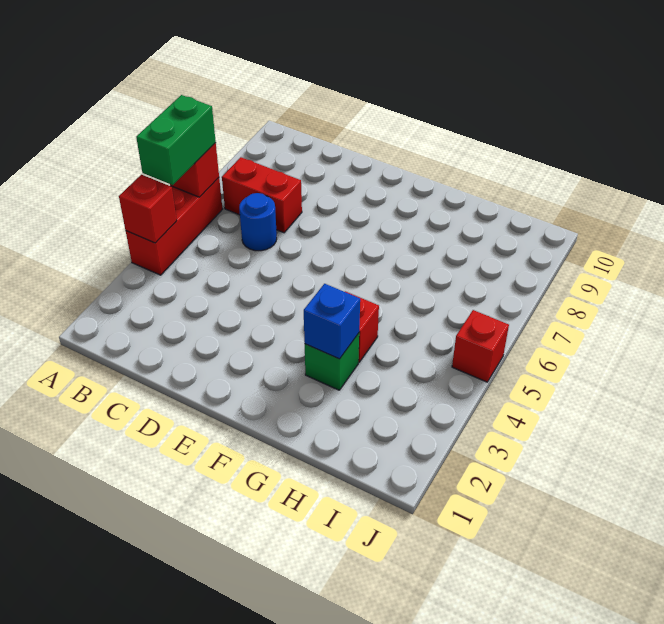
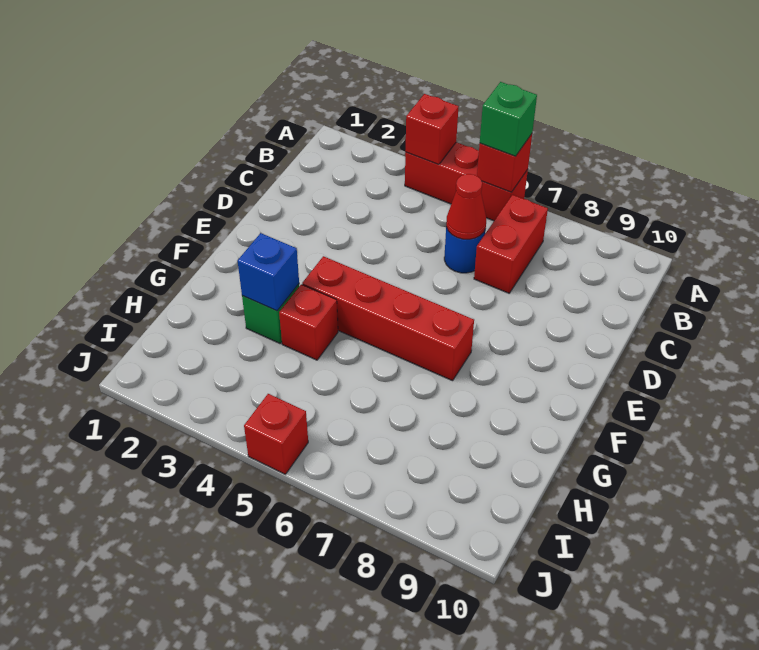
green brick A5:A6 level 3 -> green brick A6 level 3
none -> red cone C6 level 2
none -> red brick F4:F7 level 1

